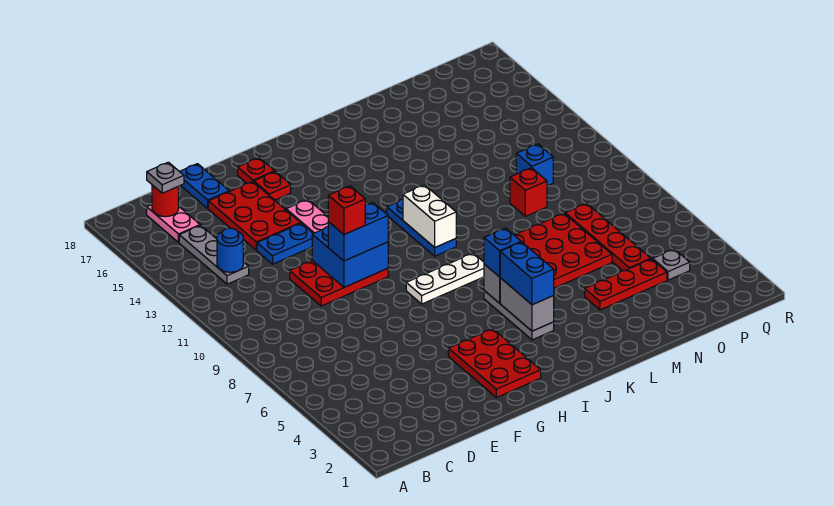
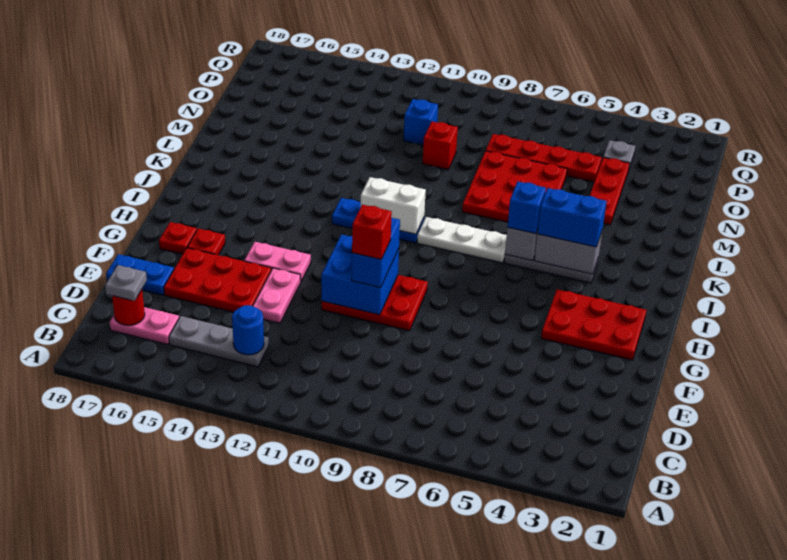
red plate E10:G11 level 1 -> red plate F9:G11 level 1
blue plate E13:F13 level 1 -> pink plate E13:F13 level 1
white plate H8:J8 level 1 -> white plate J7:J9 level 1

